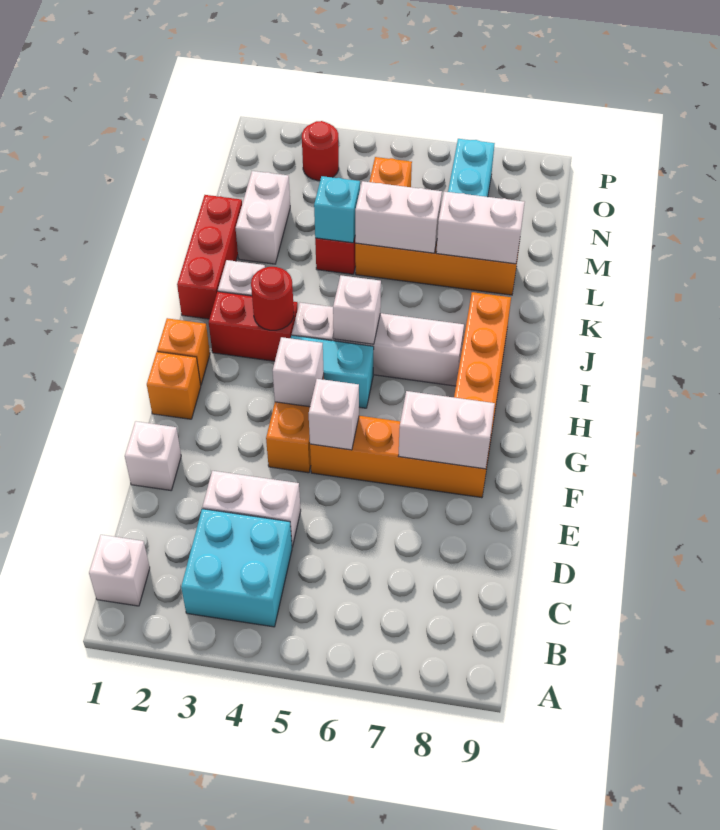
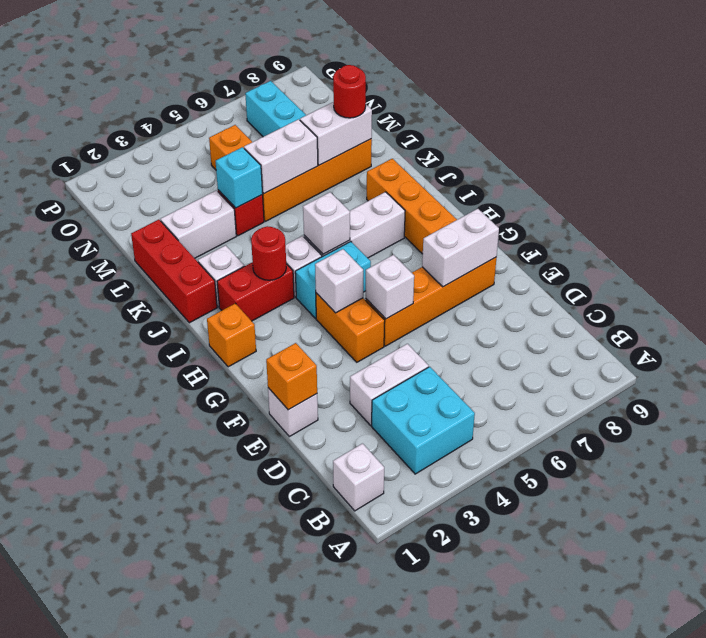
orange brick G1 level 1 -> orange brick E1 level 2
white brick L2:M2 level 1 -> white brick L2:L3 level 1
red round brick O3 level 1 -> red round brick L8 level 3

